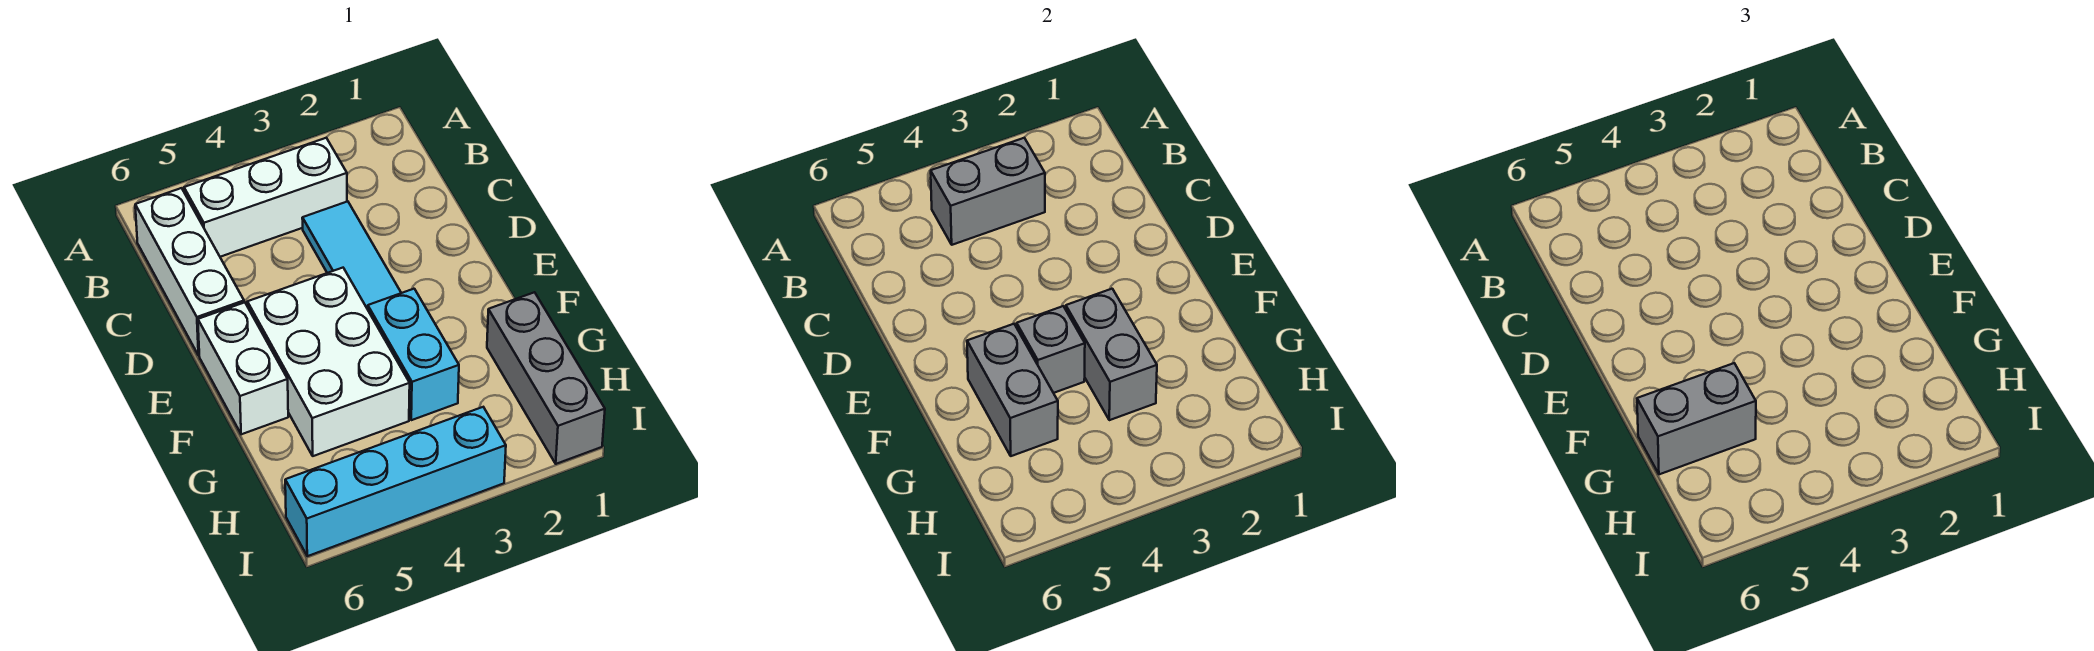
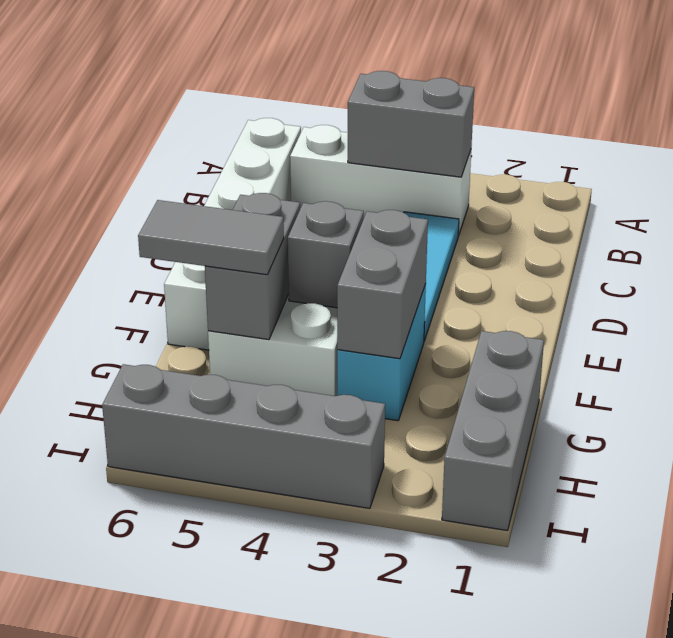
grey brick G5:G6 level 3 -> grey tile G5:G6 level 3
cyan brick I3:I6 level 1 -> grey brick I3:I6 level 1

